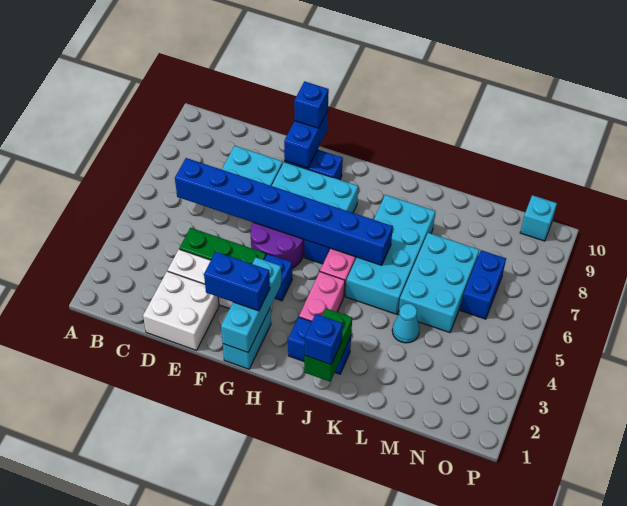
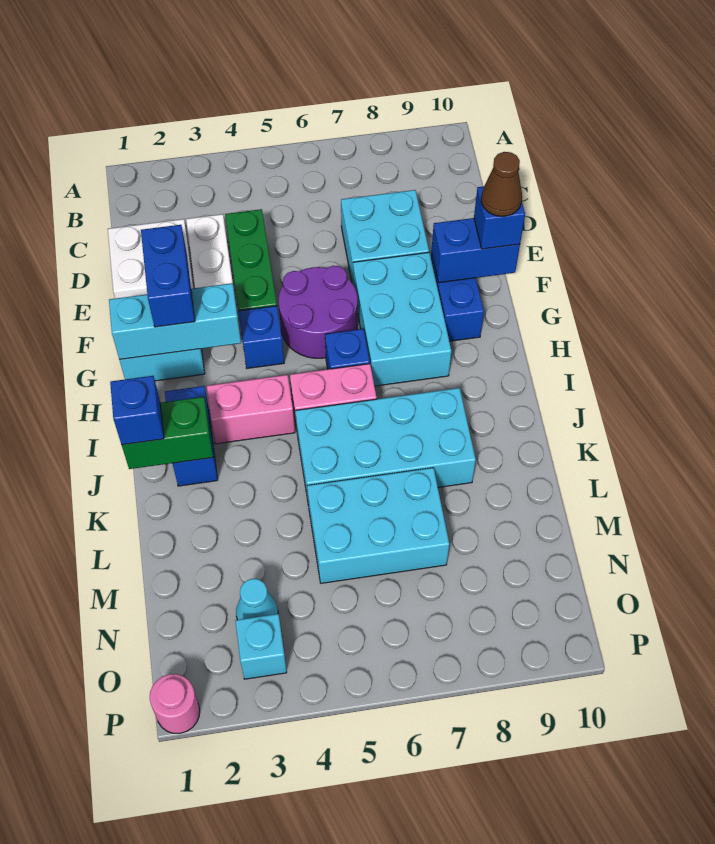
blue brick C6:J6 level 2 -> none
none -> brown cone F10 level 4
cyan cone L4 level 1 -> cyan cone N3 level 1
blue brick N6:N7 level 1 -> none
cyan brick O10 level 1 -> cyan brick O3 level 1
none -> pink round brick P1 level 1

